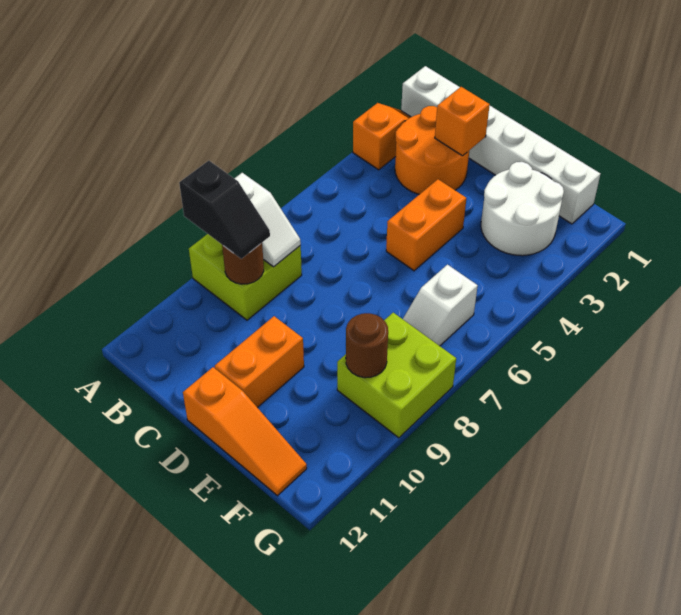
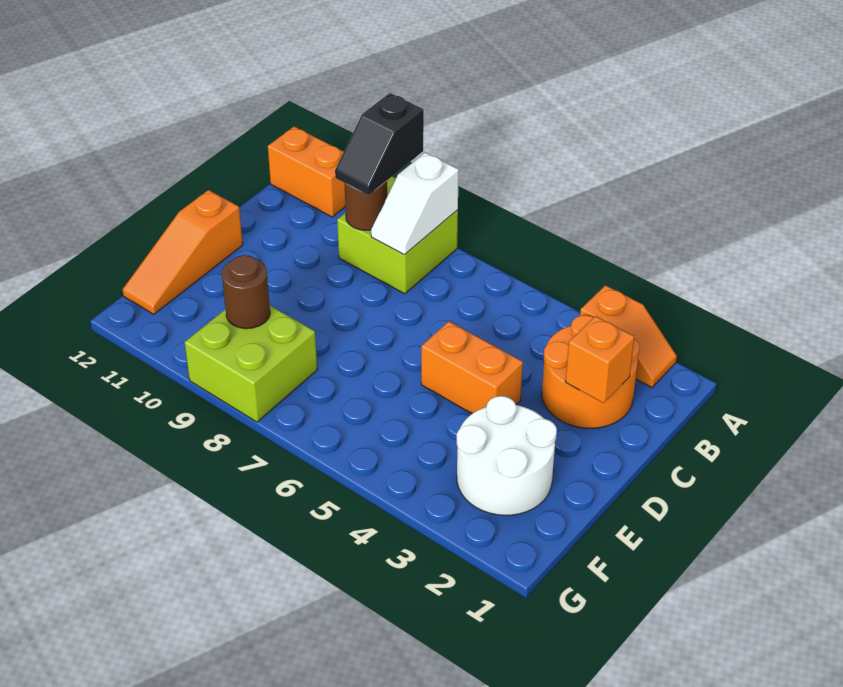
white brick A1:F1 level 1 -> none
orange brick D10:D11 level 1 -> orange brick A11:A12 level 1
white slope F6:F7 level 1 top 6 -> none

